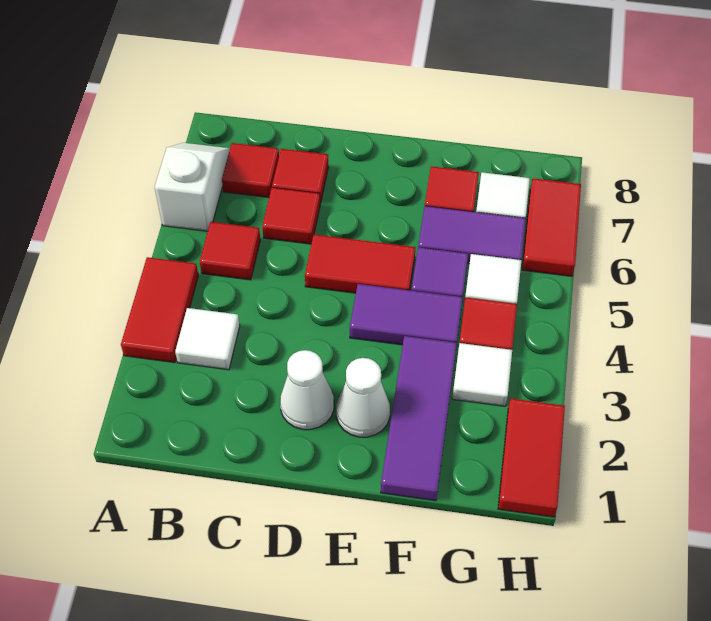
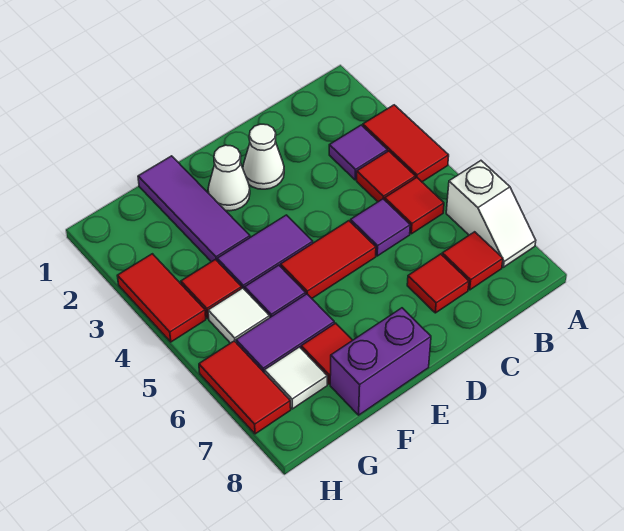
white tile B3 level 1 -> purple tile B3 level 1
none -> purple tile C5 level 1
red tile C6 level 1 -> red tile B4 level 1
none -> purple brick E8:F8 level 1
white tile G3 level 1 -> none
red tile H1:H2 level 1 -> red tile H3:H4 level 1

